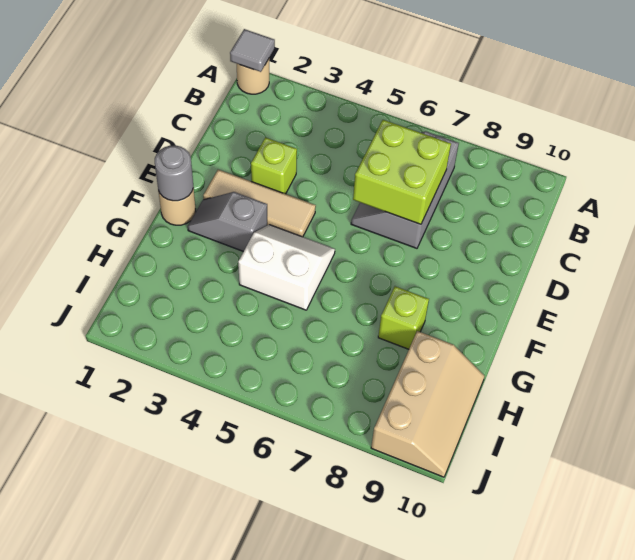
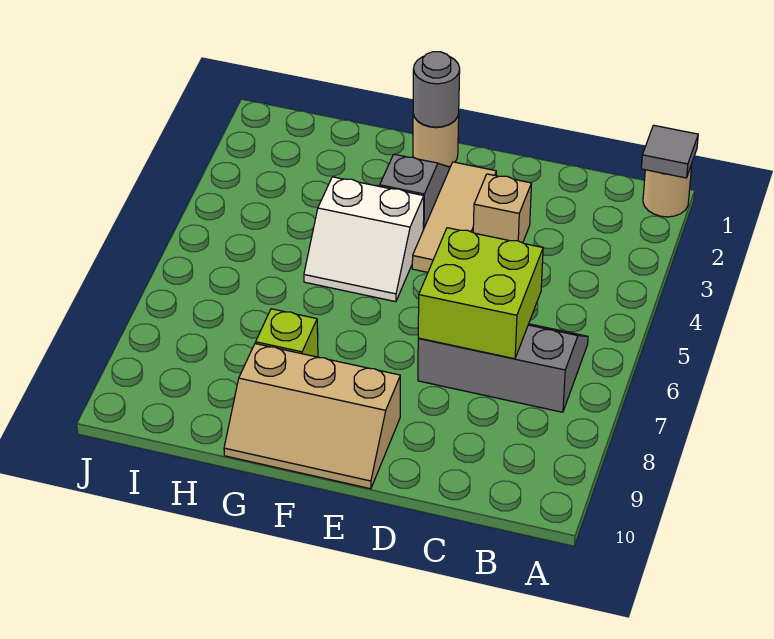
lime brick D3 level 1 -> tan brick D3 level 1
white slope F4:G5 level 1 top G -> white slope F4:G5 level 1 top 4
tan slope H9:J10 level 1 top 9 -> tan slope E9:G10 level 1 top 9

